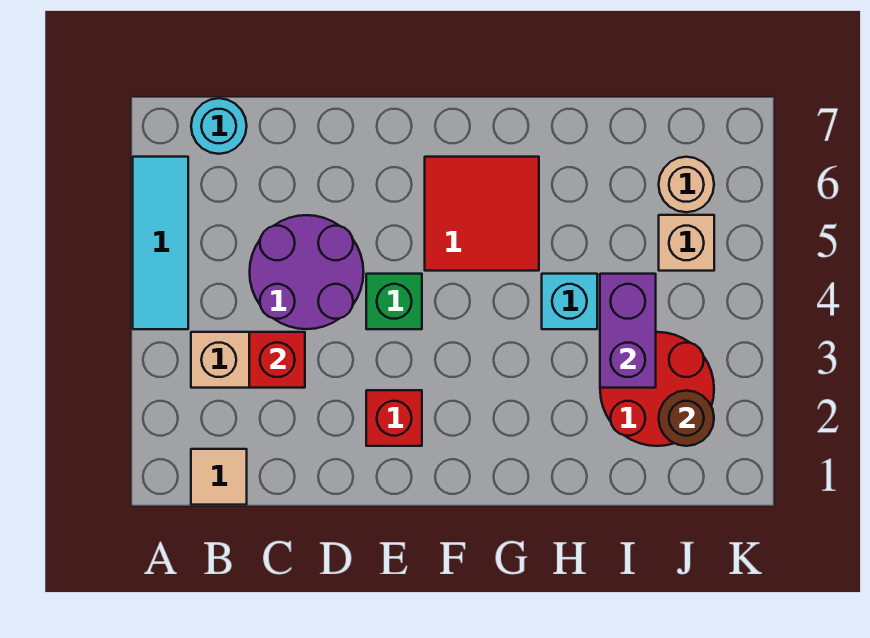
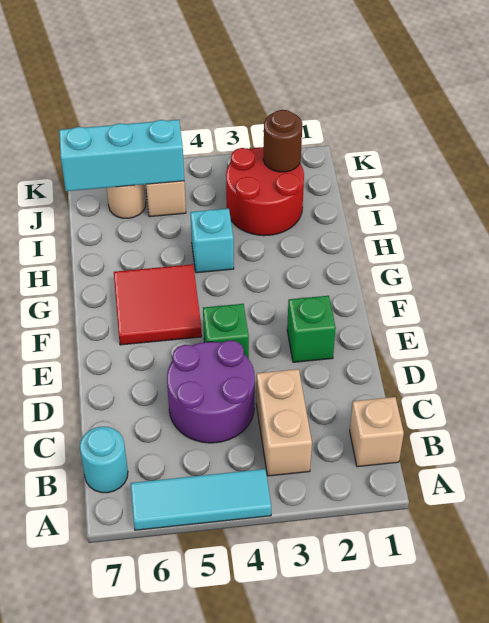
tan tile B1 level 1 -> tan brick B1 level 1
red brick C3 level 2 -> none
red brick E2 level 1 -> green brick E2 level 1
purple brick I3:I4 level 2 -> none
none -> cyan brick J5:J7 level 2

